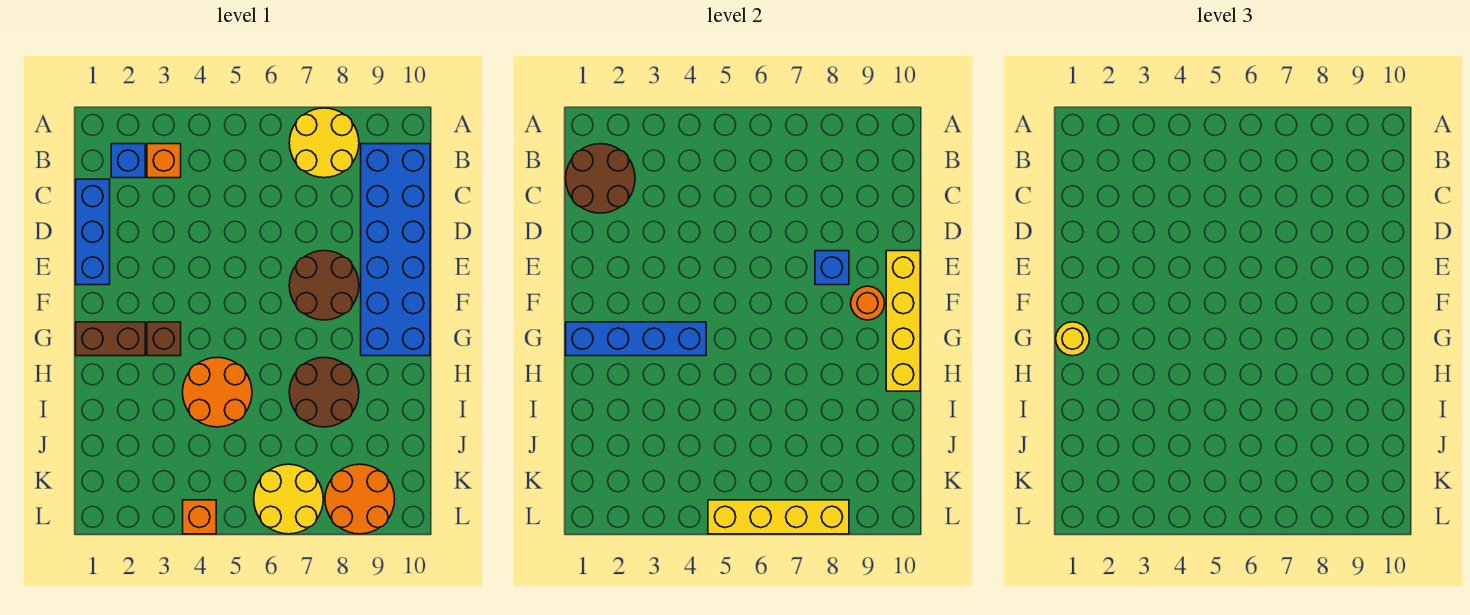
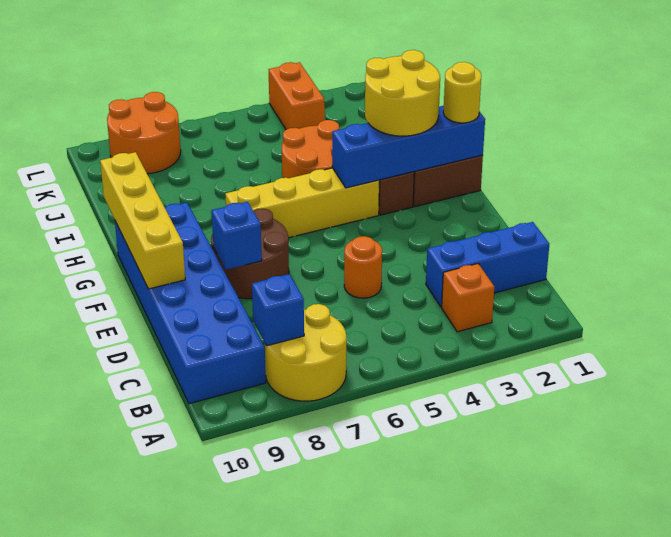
brown round brick B1:C2 level 2 -> none
blue brick B2 level 1 -> blue brick B8 level 2
blue brick C1:E1 level 1 -> blue brick C1:C3 level 1
orange round brick F9 level 2 -> orange round brick D5 level 1
brown round brick H7:I8 level 1 -> none
yellow round brick K6:L7 level 1 -> yellow round brick G2:H3 level 3
orange brick L4 level 1 -> orange brick K4:L4 level 1
yellow brick L5:L8 level 2 -> yellow brick G4:G7 level 1

